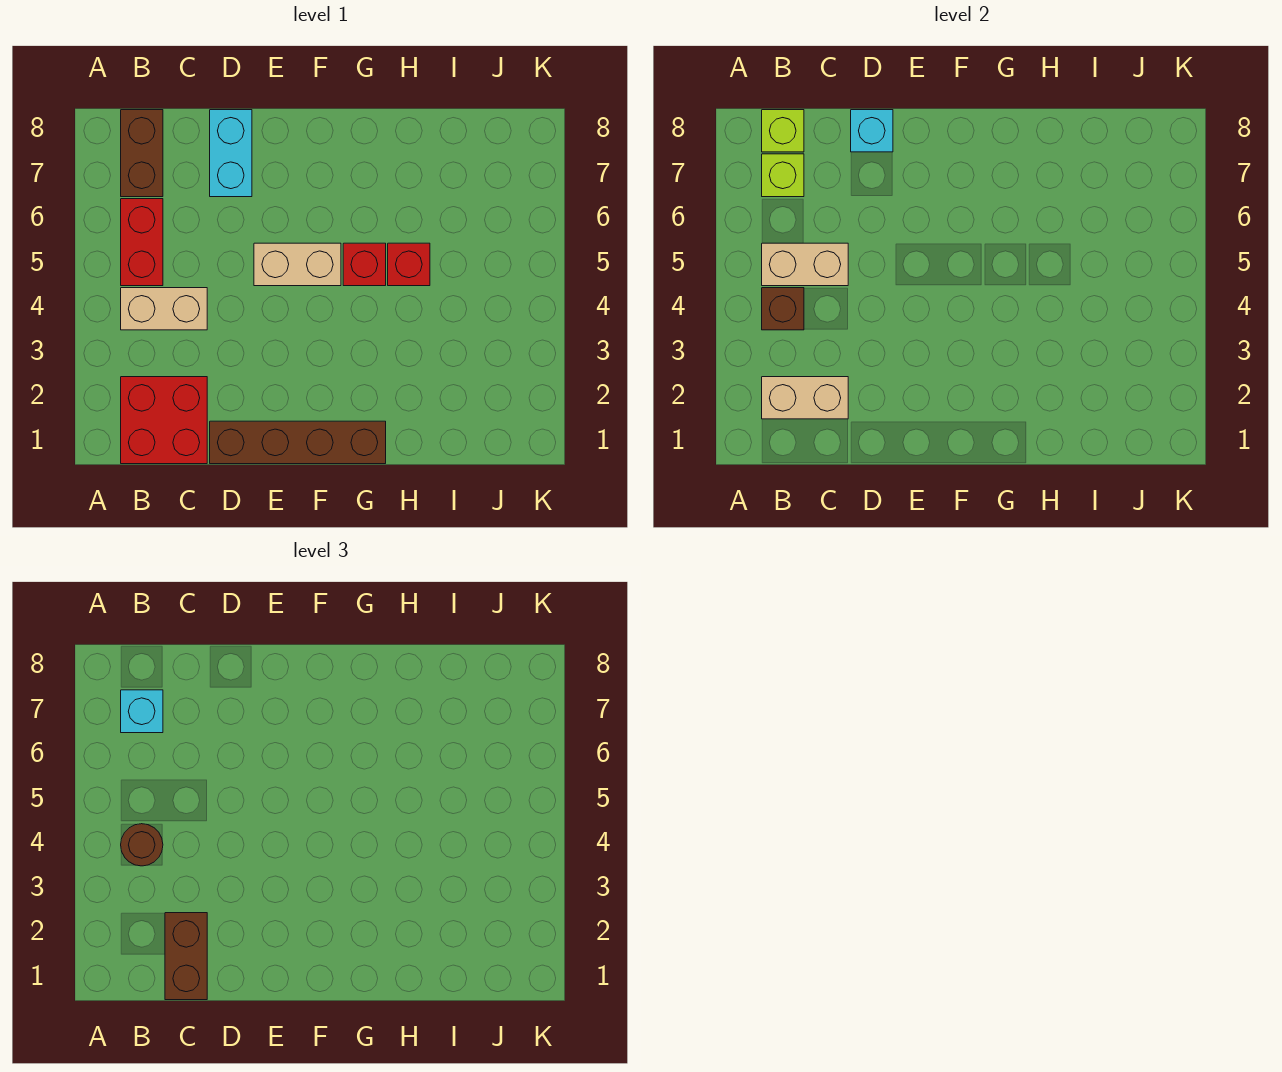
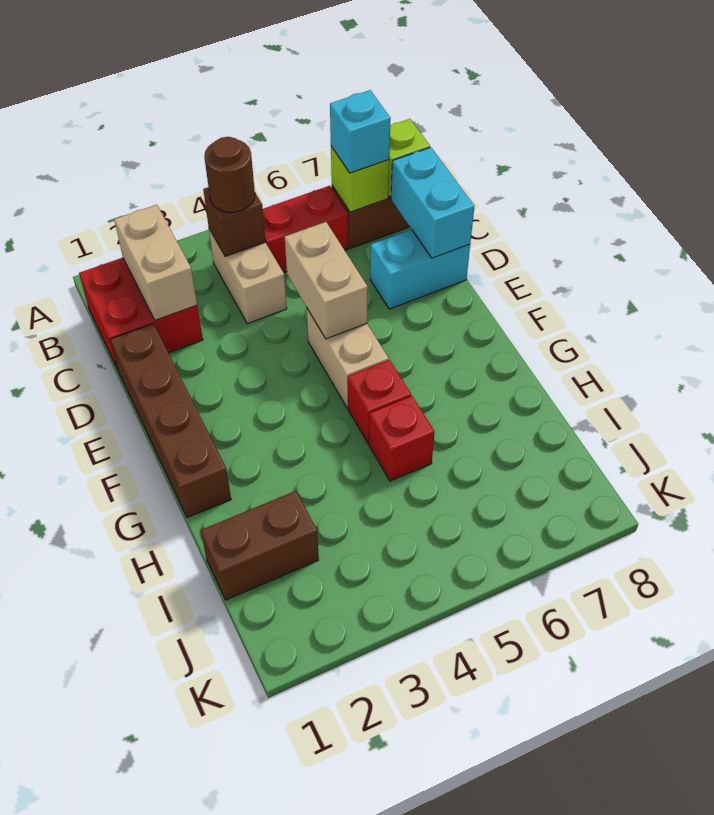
tan brick B5:C5 level 2 -> tan brick D5:E5 level 2
brown brick C1:C2 level 3 -> brown brick I1:I2 level 1
cyan brick D8 level 2 -> cyan brick C8:D8 level 2

